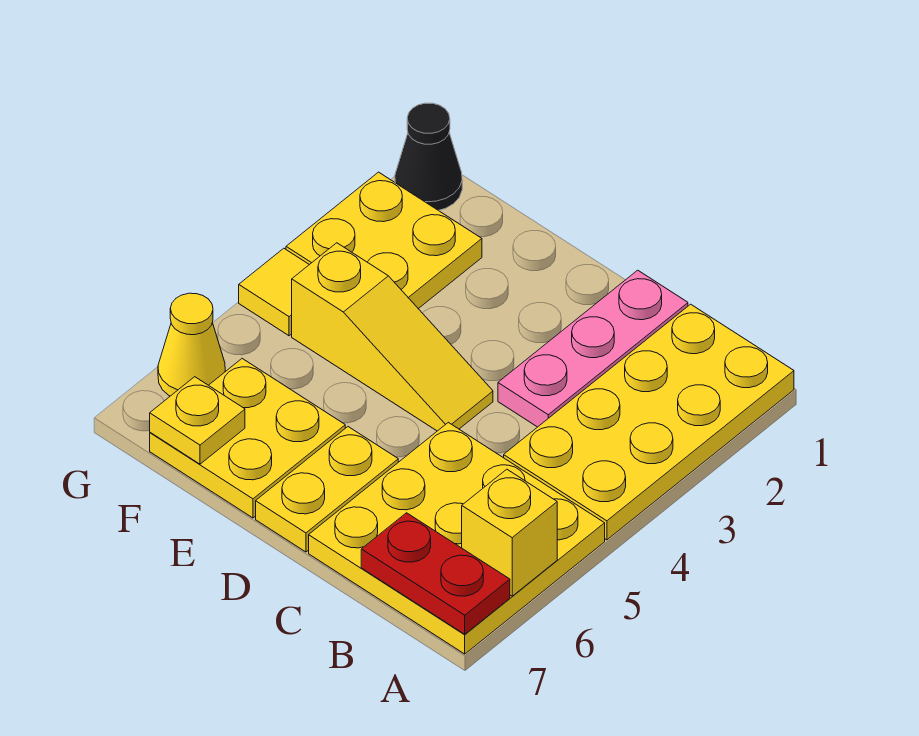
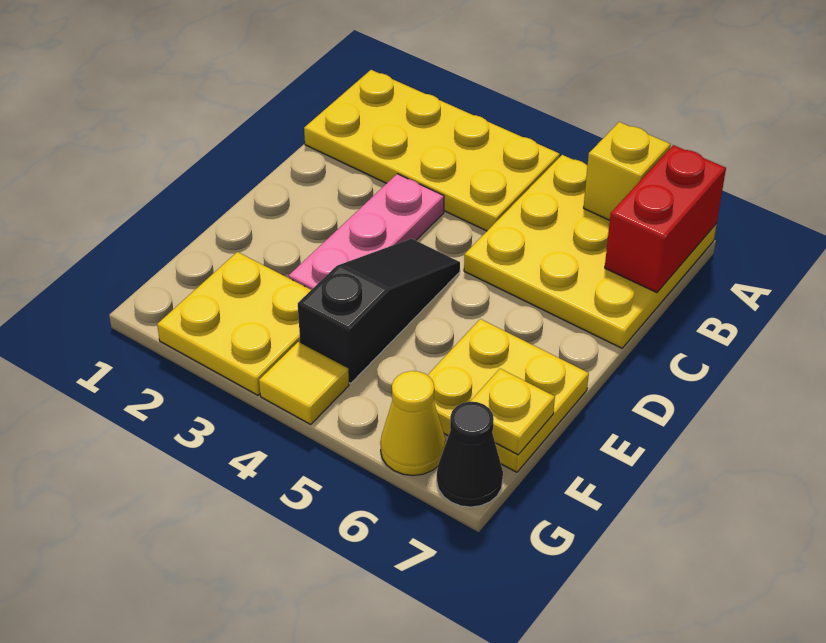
red plate A7:B7 level 2 -> red brick A7:B7 level 2
pink plate C1:C3 level 1 -> pink plate C3:E3 level 1
yellow slope D4:F4 level 1 top F -> black slope D4:F4 level 1 top F
yellow plate D6:D7 level 1 -> none
black cone G1 level 1 -> black cone G7 level 1

